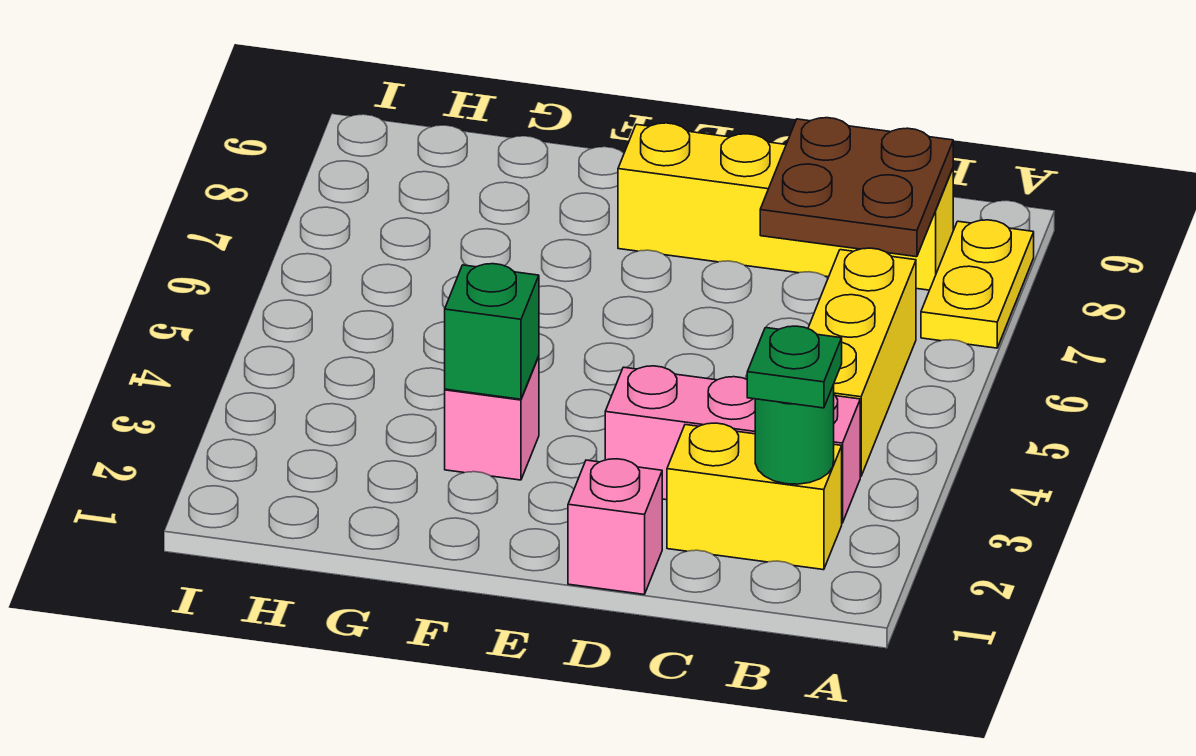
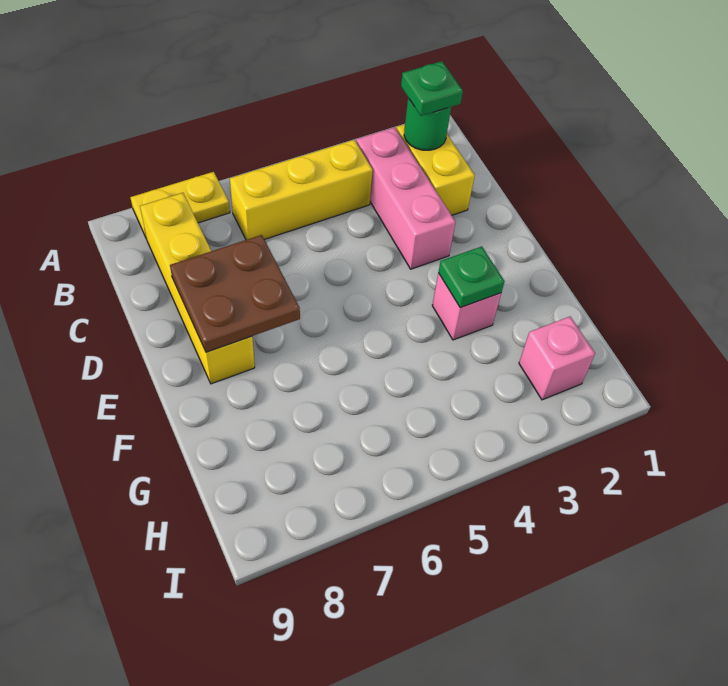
brown plate B7:C8 level 2 -> brown plate D7:E8 level 2
pink brick D1 level 1 -> pink brick H2 level 1
green brick F3 level 2 -> green plate F3 level 2

